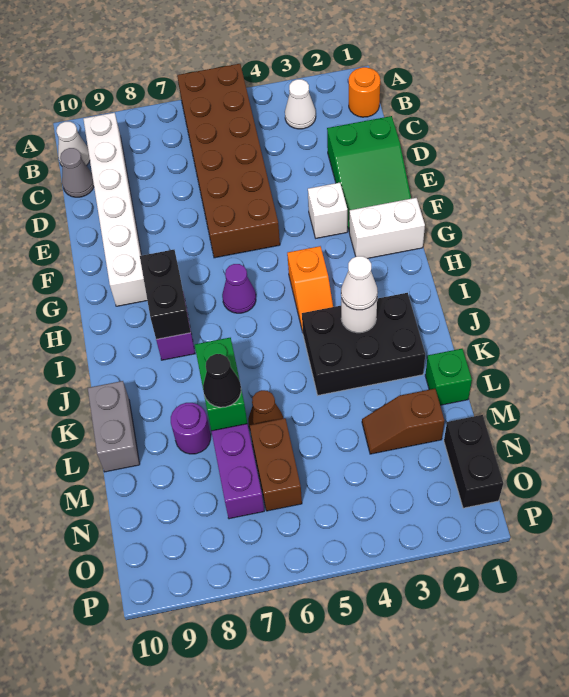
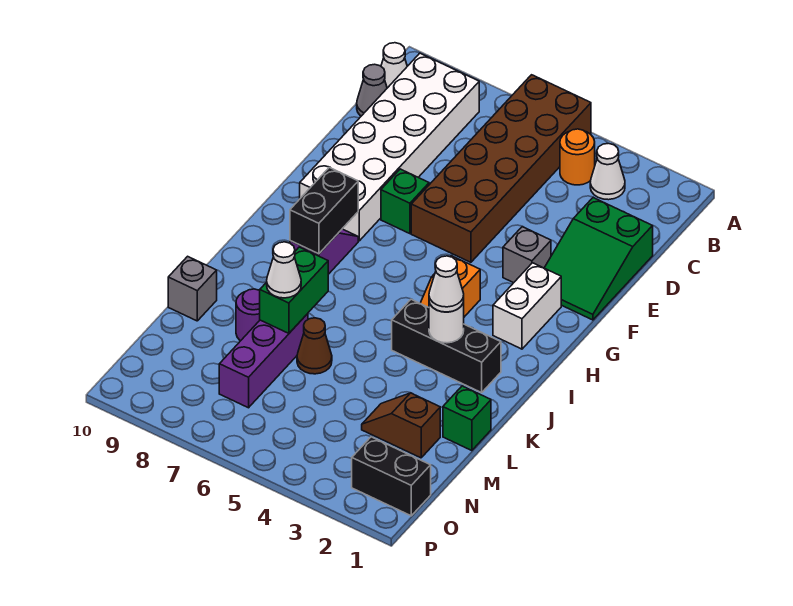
orange round brick B1 level 1 -> orange round brick B4 level 1
white brick B9:G9 level 1 -> white brick B8:G9 level 1
white brick F3 level 1 -> grey brick F3 level 1
none -> green brick F7 level 1
white brick G1:G2 level 1 -> white brick G2:H2 level 1
purple cone H6 level 1 -> none
black brick J2:K4 level 1 -> black brick J2:J4 level 1
grey brick K10:L10 level 1 -> grey brick L10 level 1
black cone L7 level 3 -> white cone L7 level 3
brown brick M6:N6 level 1 -> none
black brick N1:O1 level 1 -> black brick O1:O2 level 1

